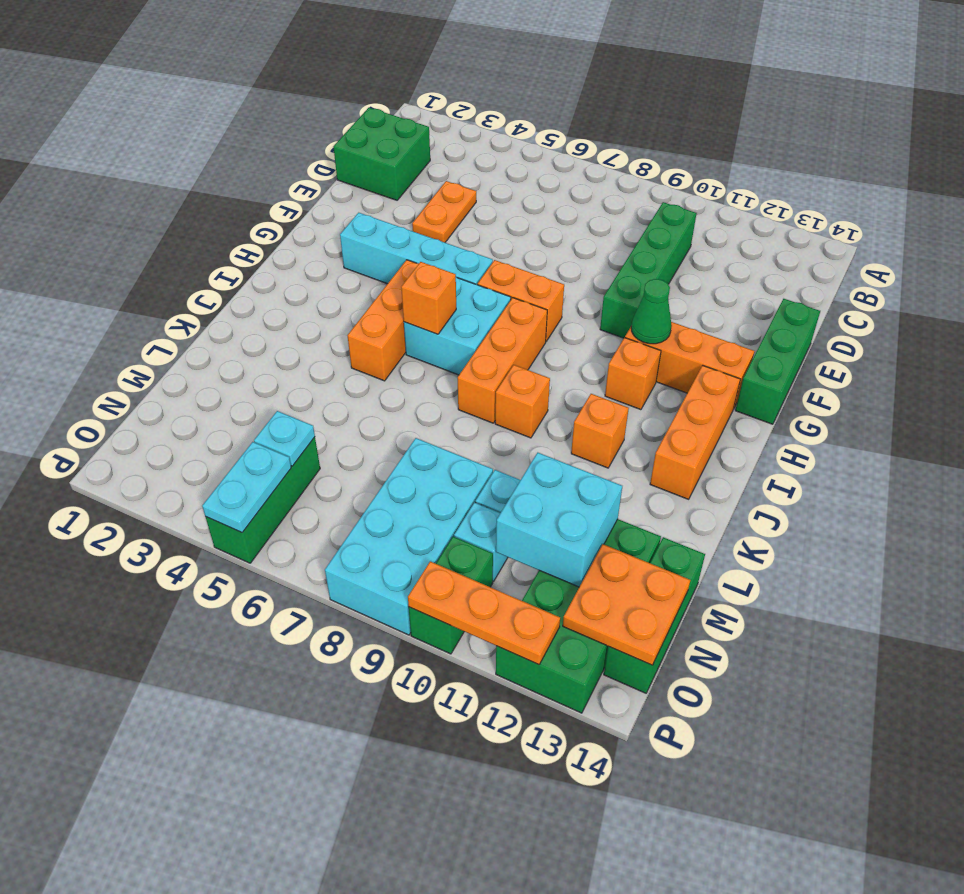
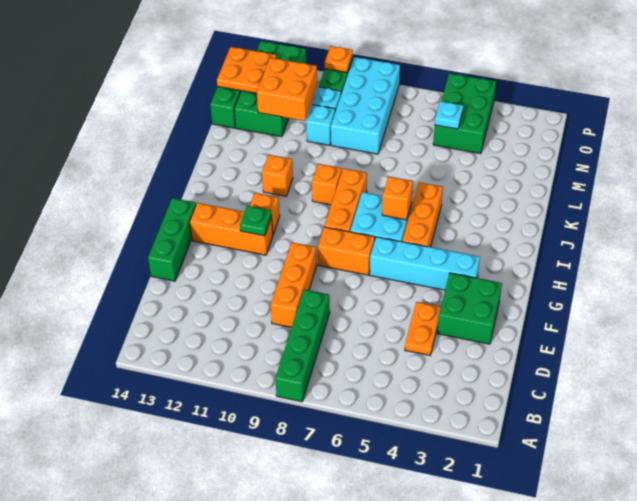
green brick C1:D2 level 1 -> green brick E2:F3 level 1
green brick C10:F10 level 1 -> green brick A8:D8 level 1
green cone G11 level 2 -> green plate G11 level 2
orange brick H13:J13 level 1 -> orange brick D9:F9 level 1
cyan brick M11:N12 level 2 -> orange brick M11:N12 level 2
green brick N5:P5 level 1 -> green brick N4:P5 level 1
cyan plate O5:P5 level 2 -> none
orange plate P10:P12 level 2 -> orange plate P10 level 2

